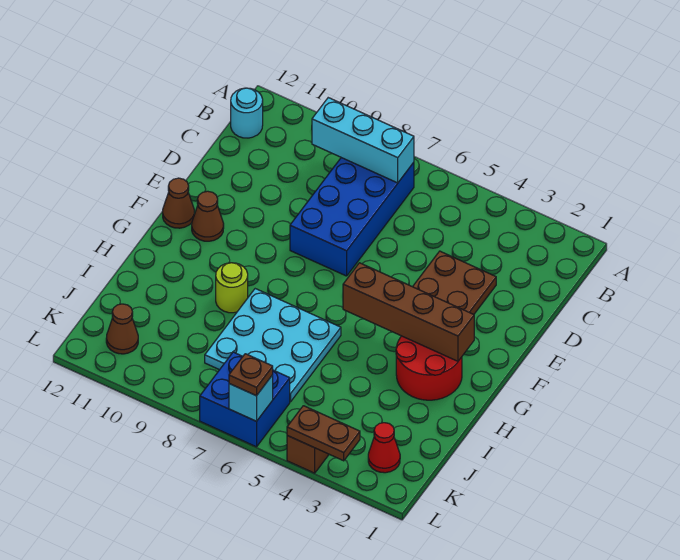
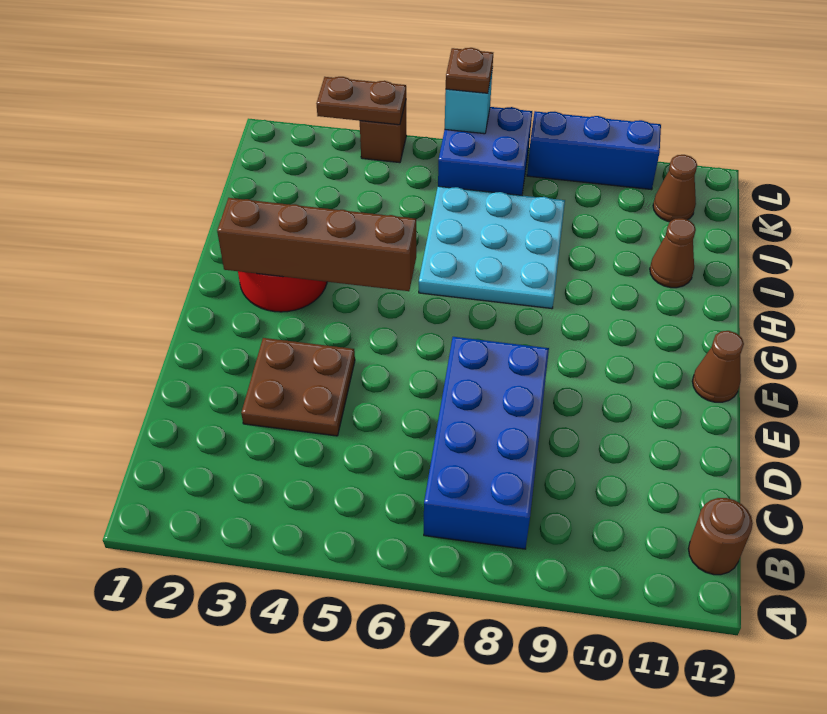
cyan brick B7:B9 level 2 -> none
cyan round brick B12 level 1 -> brown round brick B12 level 1
brown cone F11 level 1 -> brown cone I11 level 1
lime round brick H9 level 1 -> none
red cone K2 level 1 -> none
none -> blue brick L8:L10 level 1

